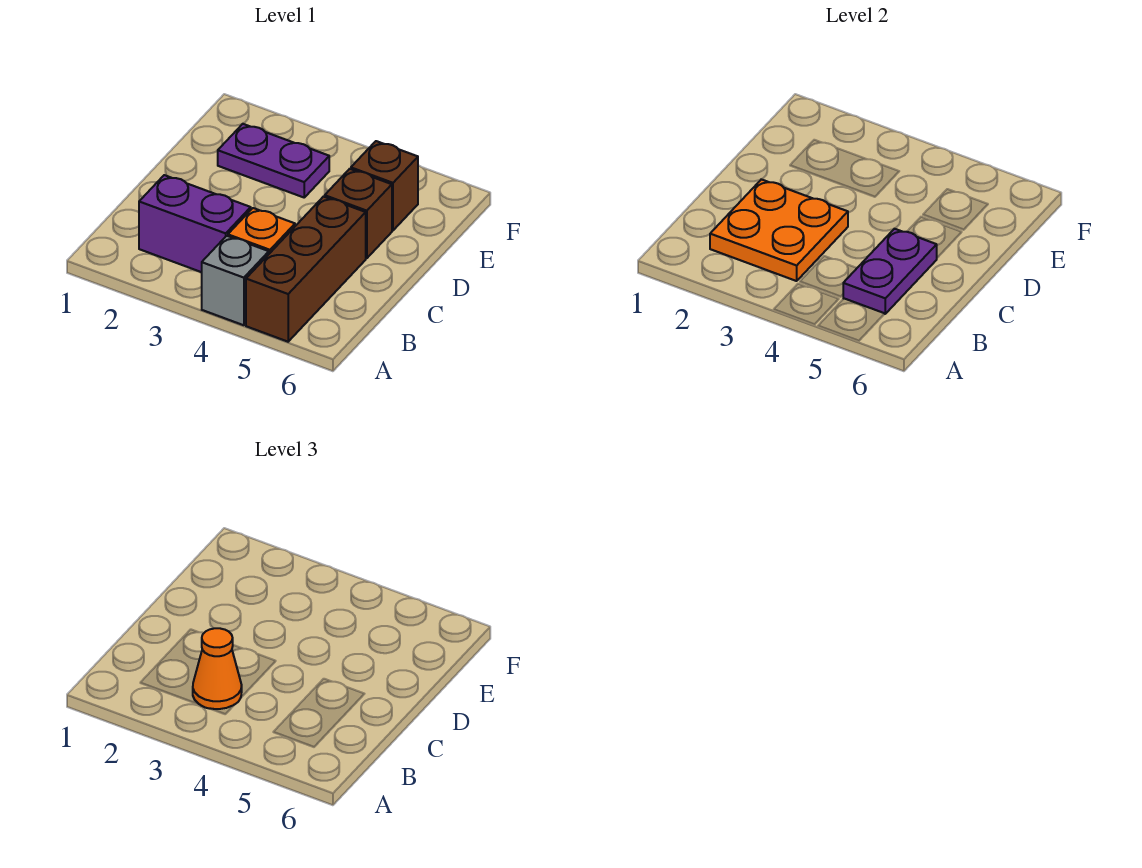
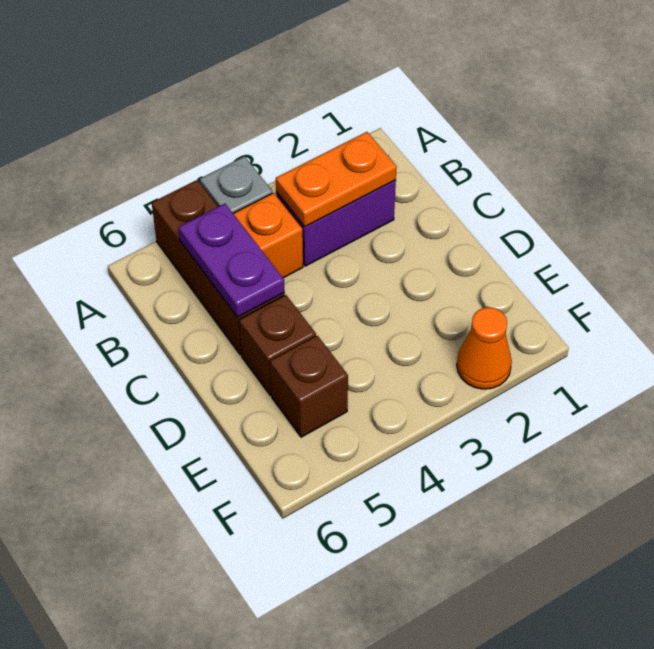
orange plate B2:C3 level 2 -> orange plate B2:B3 level 2
orange cone B3 level 3 -> orange cone F2 level 1
purple plate E2:E3 level 1 -> none

